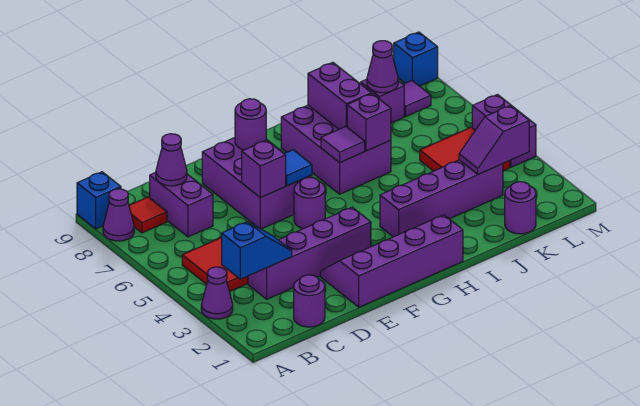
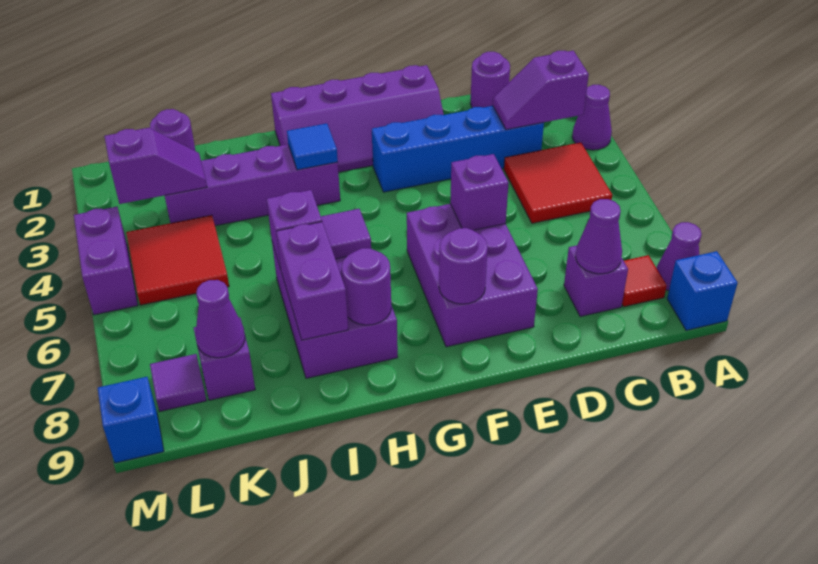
blue slope B3:C3 level 2 top B -> purple slope B3:C3 level 2 top B
purple brick C3:F3 level 1 -> blue brick C3:F3 level 1
purple brick C7:C8 level 1 -> purple brick C8 level 1
purple round brick F5 level 1 -> purple round brick H8 level 2
blue tile F6 level 2 -> blue tile H3 level 2

